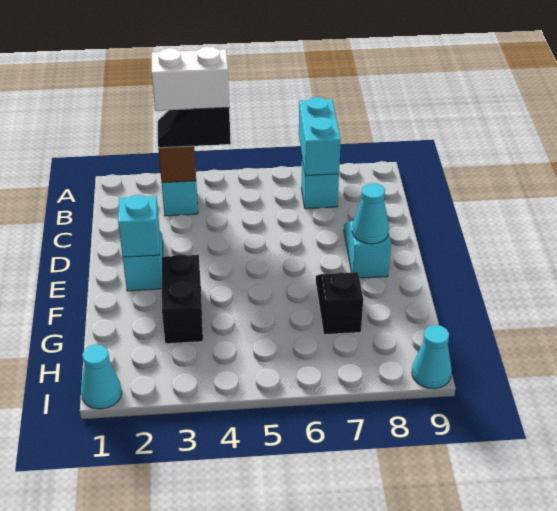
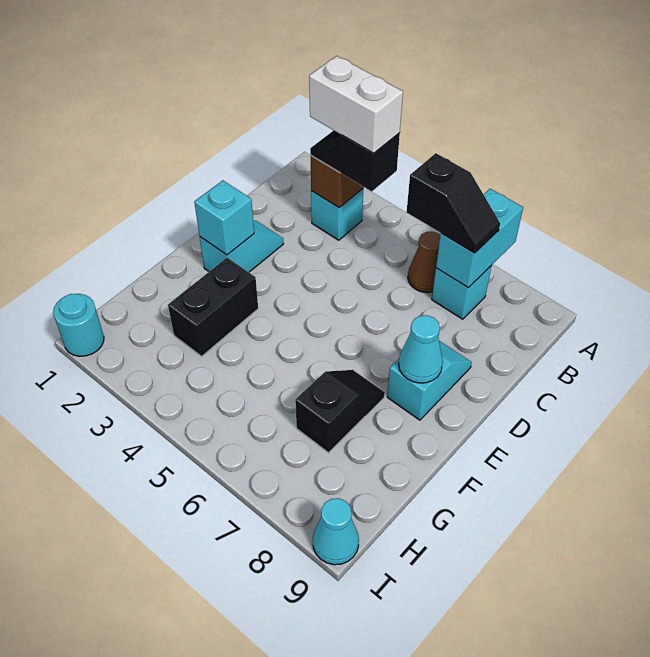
none -> brown cone B6 level 1
none -> black slope B6:B7 level 3 top 6
cyan cone I1 level 1 -> cyan round brick I1 level 1

